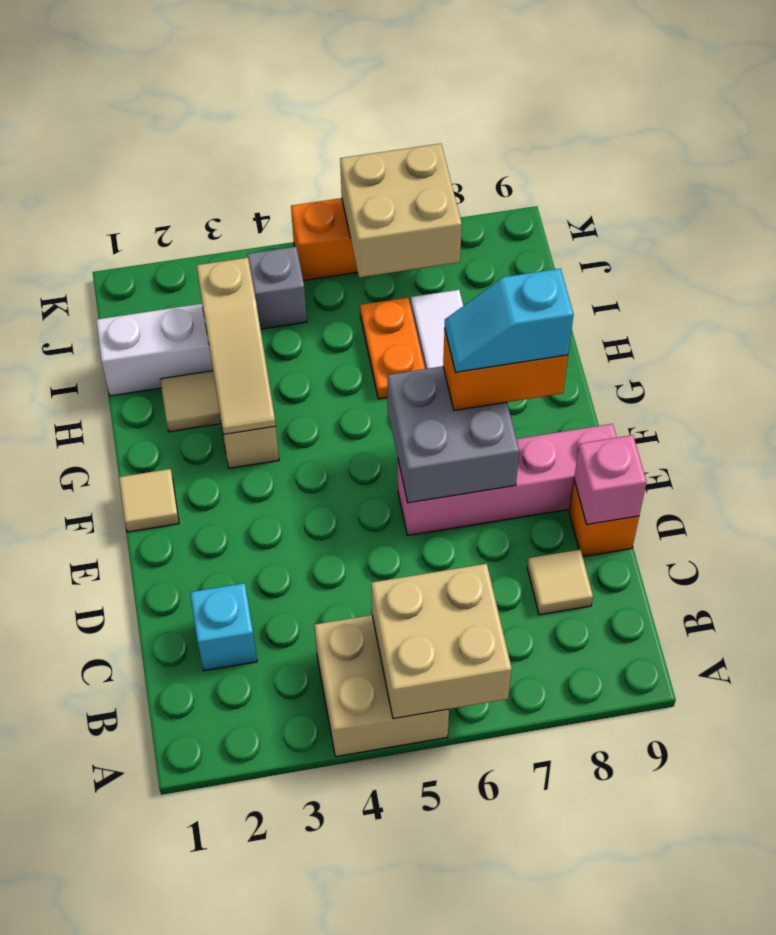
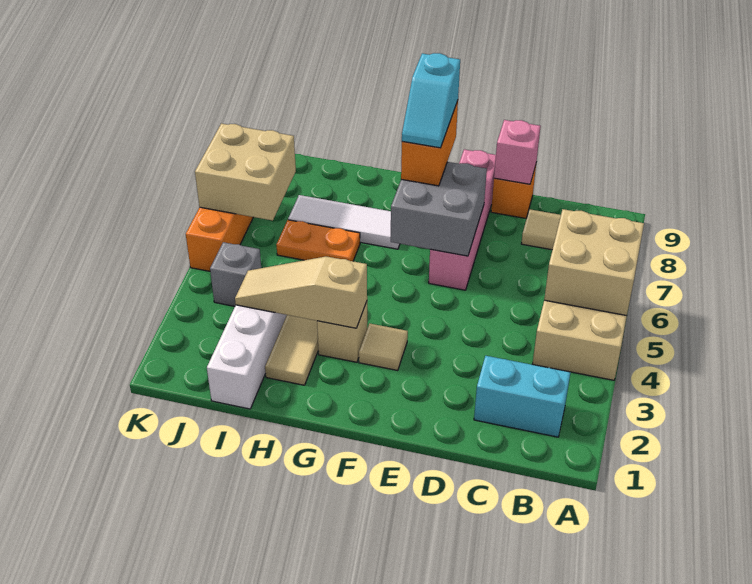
cyan brick C2 level 1 -> cyan brick B2:C2 level 1
tan tile F1 level 1 -> tan tile F3 level 1
tan slope G3:I3 level 2 top I -> tan slope G3:I3 level 2 top G

